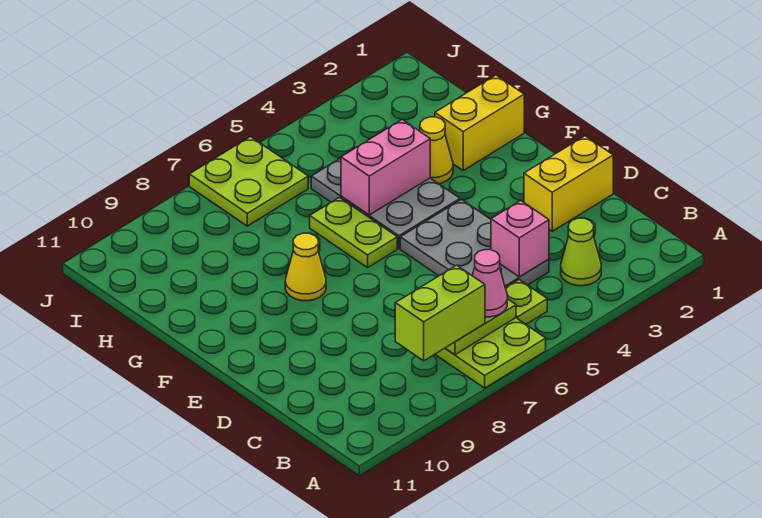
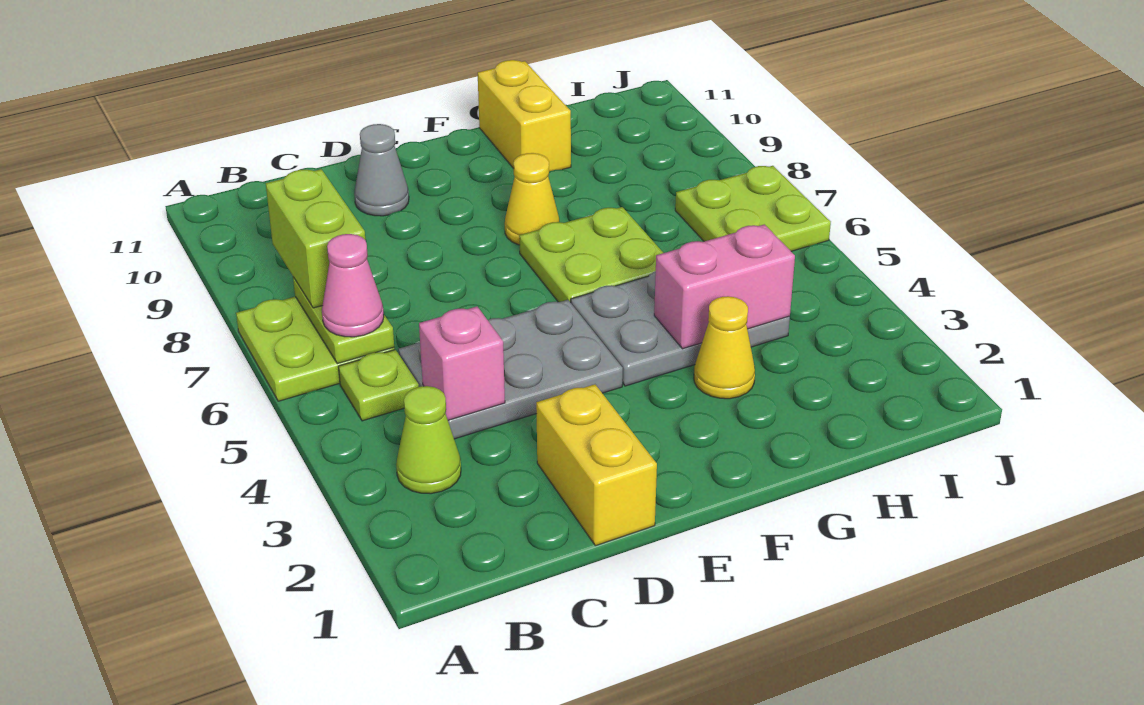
none -> grey cone D10 level 1
lime plate F6:G6 level 1 -> lime plate F6:G7 level 1
yellow brick G1:G2 level 1 -> yellow brick G10:G11 level 1
pink brick G4:G5 level 2 -> pink brick G4:H4 level 2

